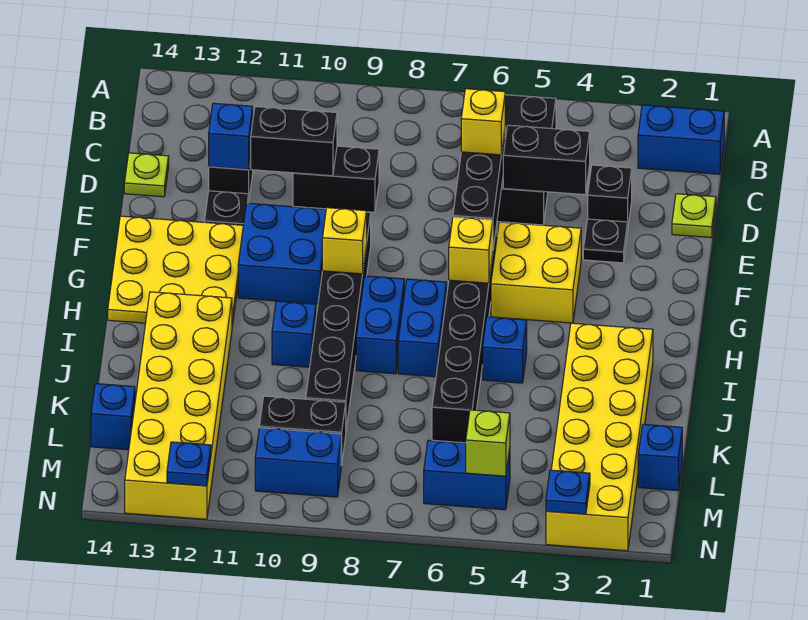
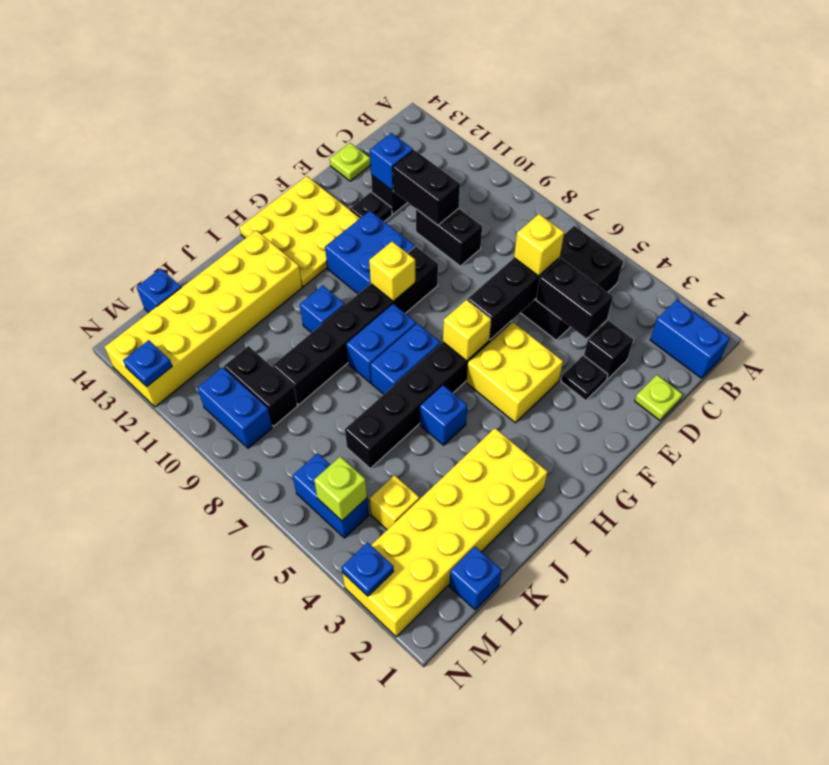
none -> yellow brick L4 level 1

